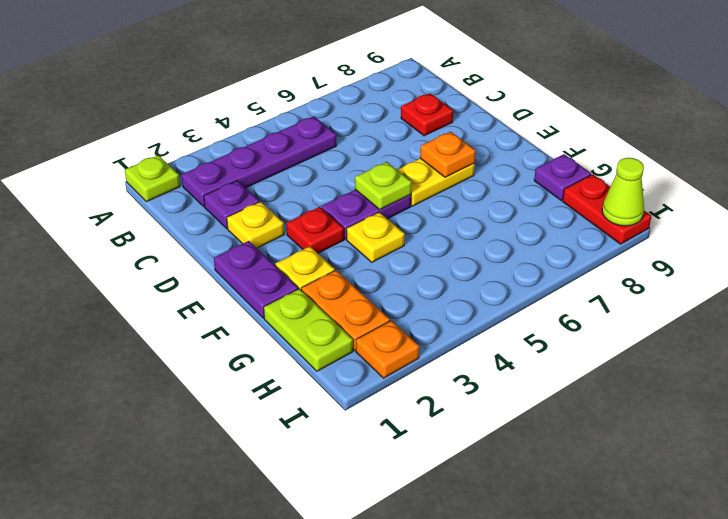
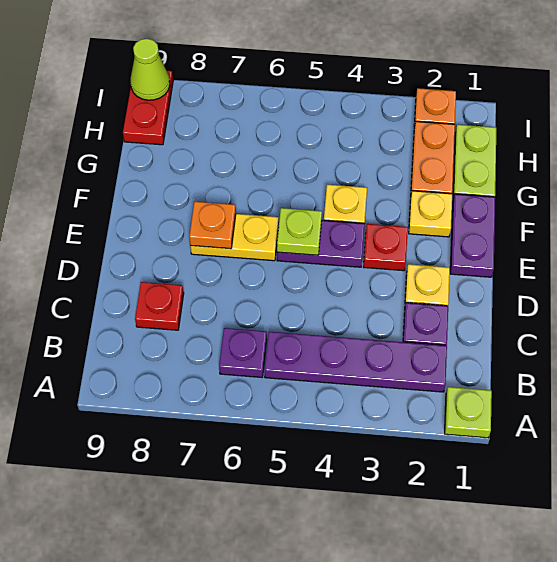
purple plate G9 level 1 -> purple plate B6 level 1

